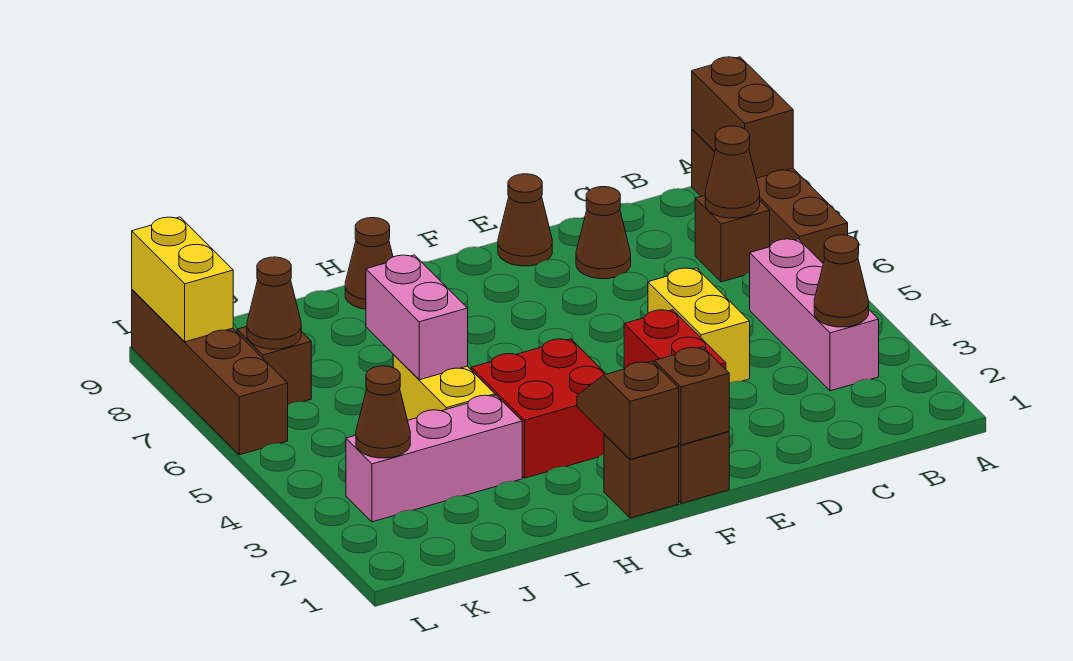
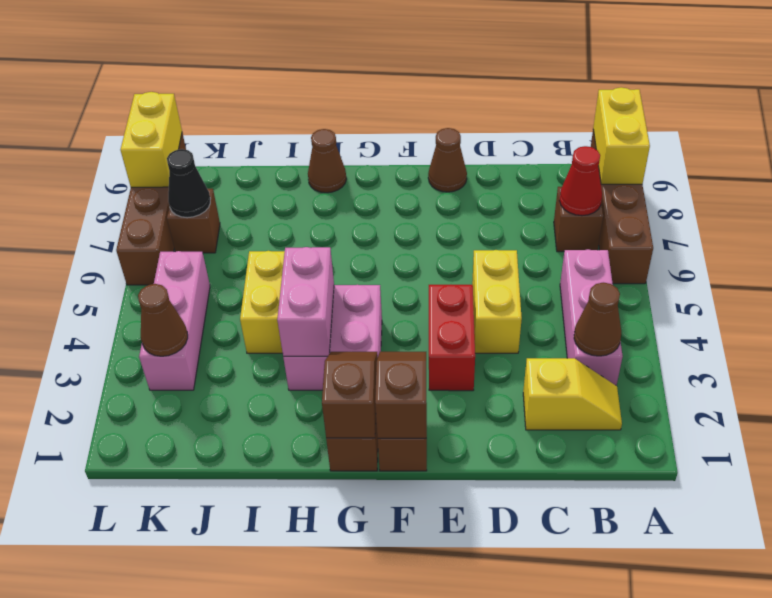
brown brick A8:A9 level 2 -> yellow brick A8:A9 level 2
none -> yellow slope B2:C2 level 1 top C
brown cone B7 level 2 -> red cone B7 level 2
brown cone D8 level 1 -> none
red brick G3:H4 level 1 -> pink brick G3:H4 level 1
pink brick I3:K3 level 1 -> pink brick K3:K5 level 1
pink brick I5:I6 level 2 -> pink brick H3:H4 level 2
brown cone K7 level 2 -> black cone K7 level 2

